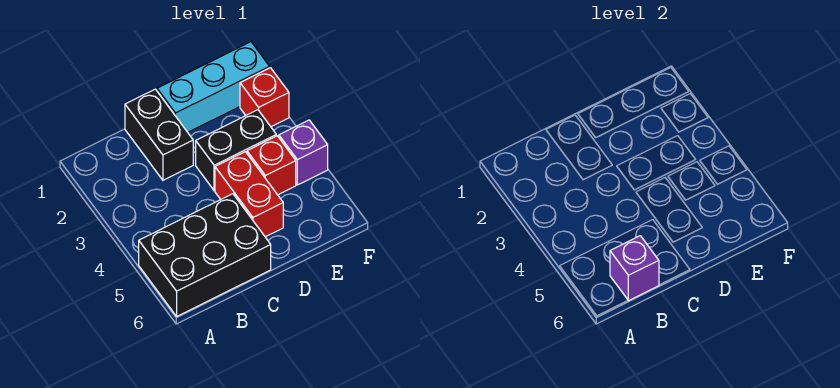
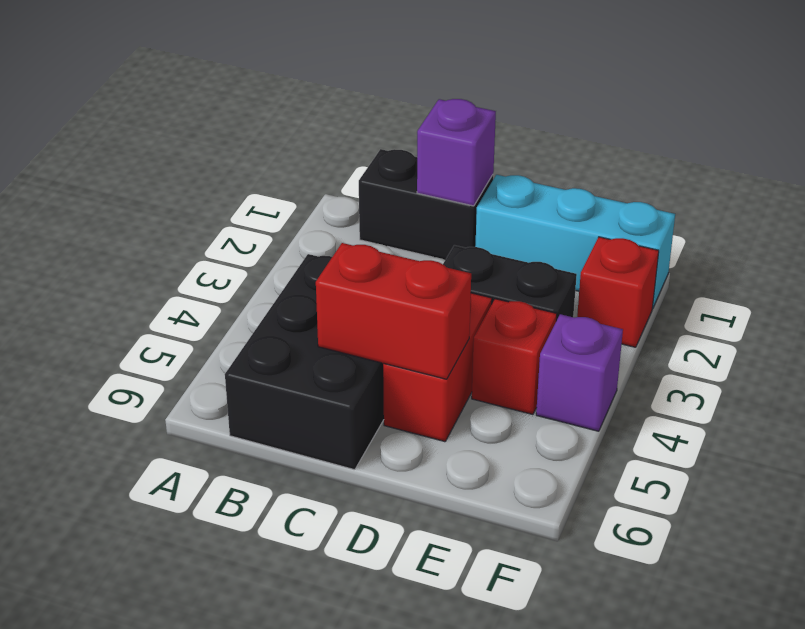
black brick A5:C6 level 1 -> black brick B4:C6 level 1
purple brick B6 level 2 -> purple brick C1 level 2
black brick C1:C2 level 1 -> black brick B1:C1 level 1
none -> red brick C5:D5 level 2

